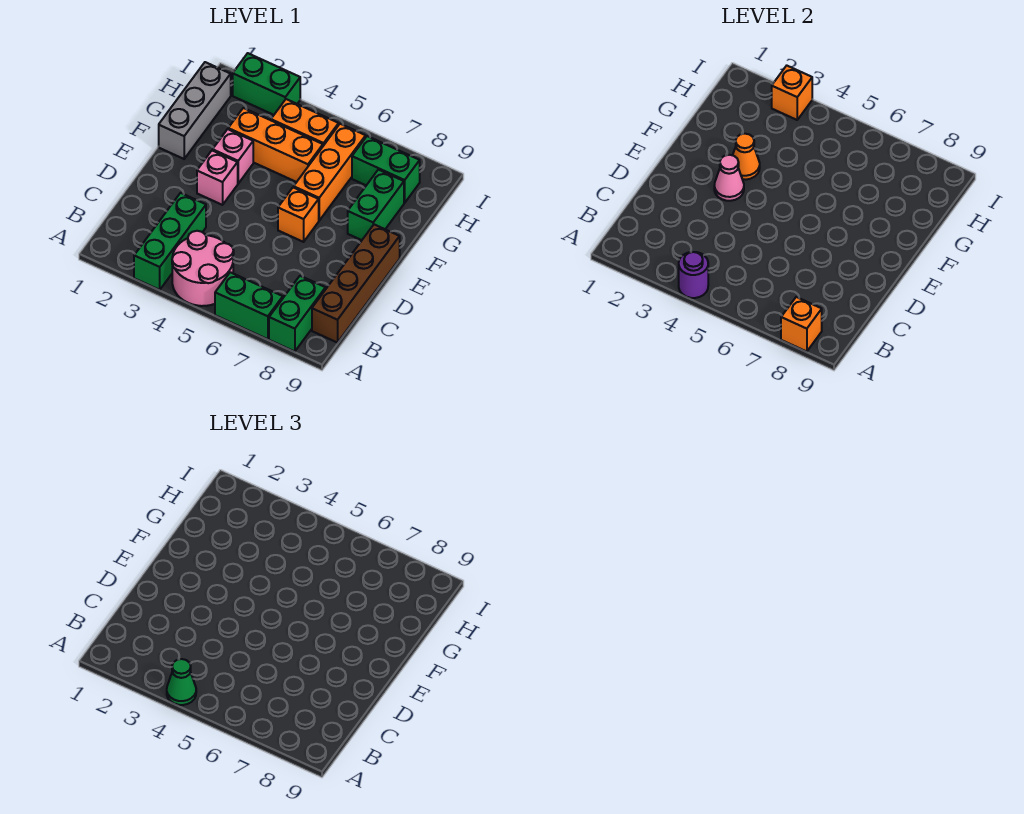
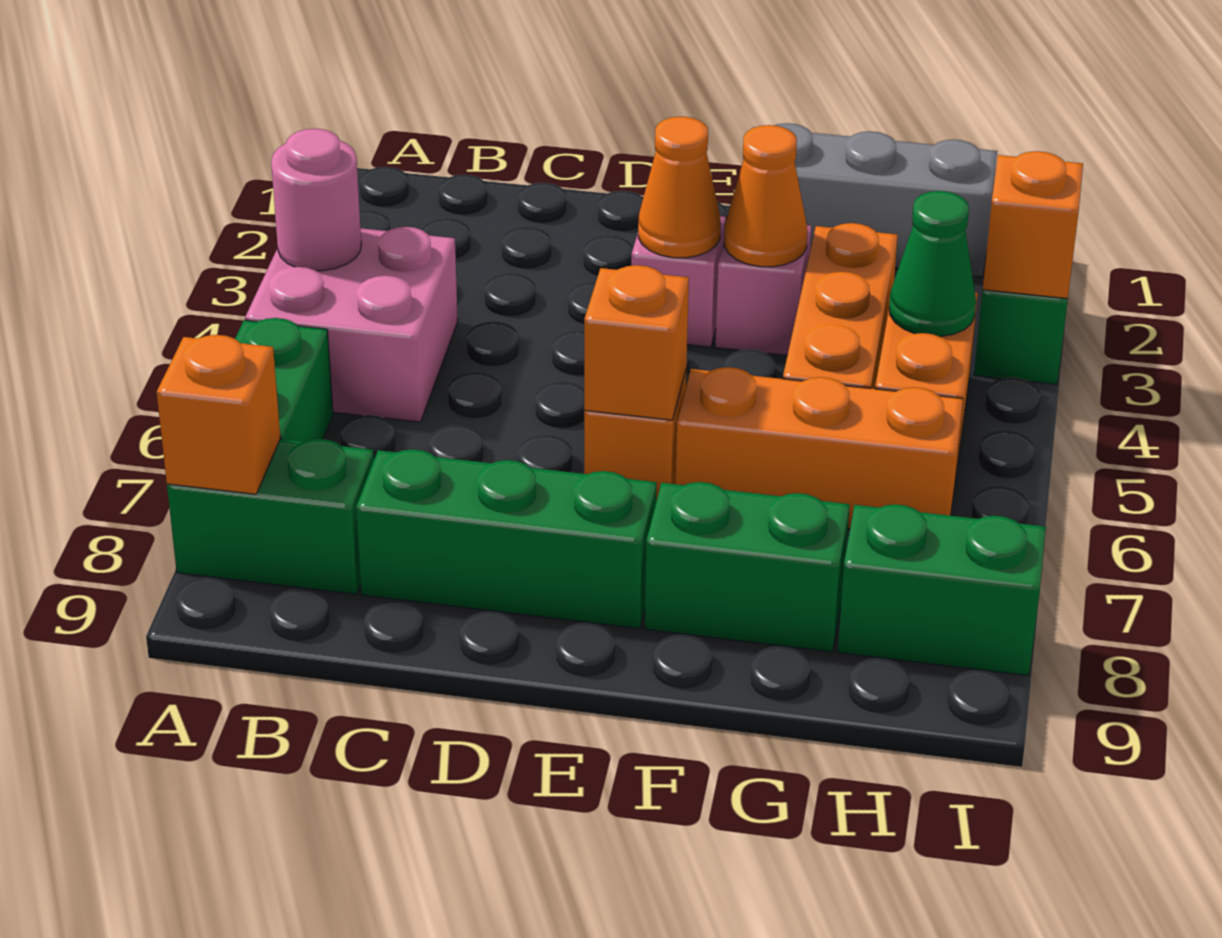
green brick A3:C3 level 1 -> green brick C8:E8 level 1
pink round brick A4:B5 level 1 -> pink brick A4:B5 level 1
purple round brick A4 level 2 -> pink round brick A4 level 2
green cone A4 level 3 -> green cone H4 level 2
brown brick B9:E9 level 1 -> none
pink cone E3 level 2 -> orange cone E3 level 2
none -> orange brick E6 level 2
green brick H7:H8 level 1 -> green brick H8:I8 level 1

